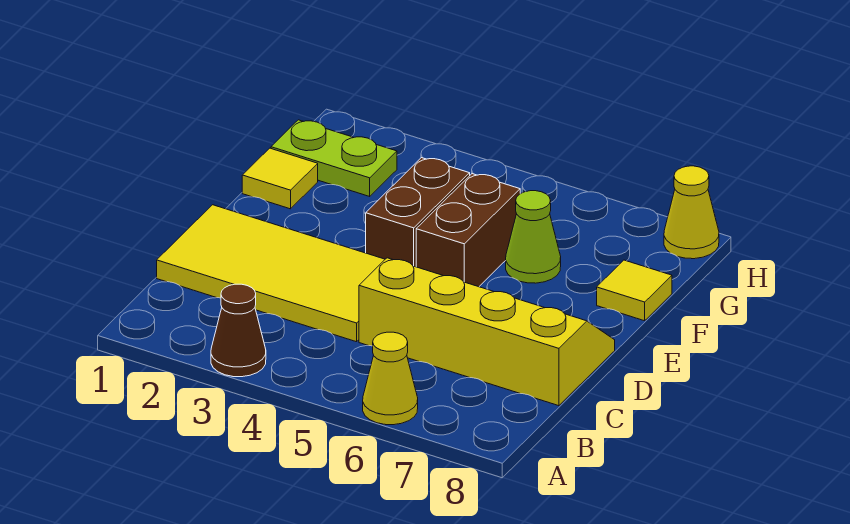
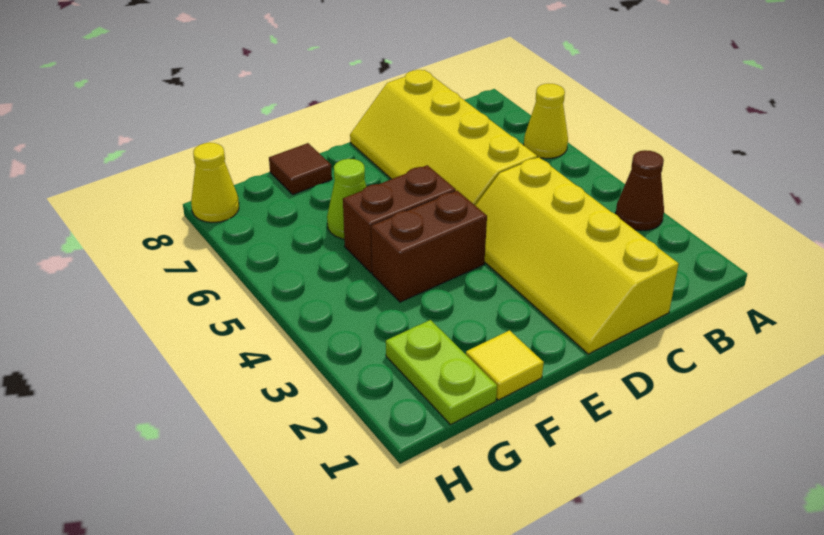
yellow tile C1:D4 level 1 -> yellow slope C1:D4 level 1 top C
yellow tile F8 level 1 -> brown tile F8 level 1

